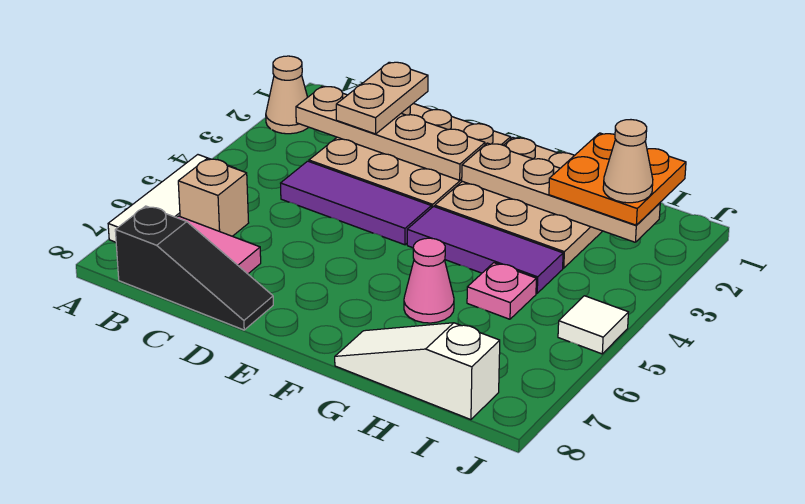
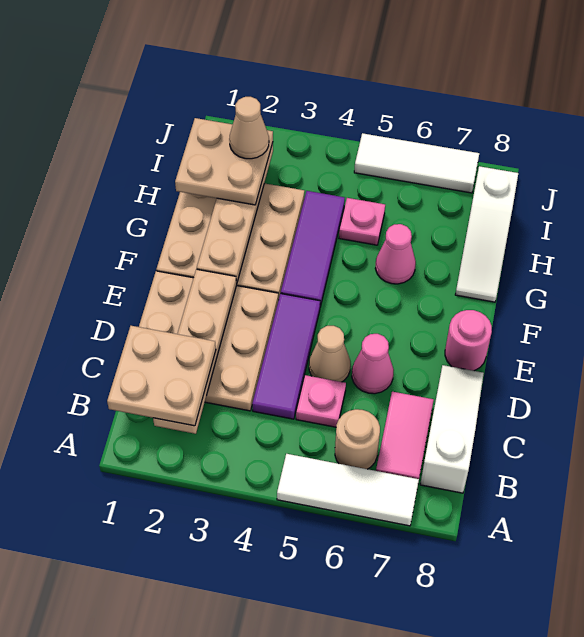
tan cone A2 level 1 -> tan cone D5 level 1
tan brick B6 level 1 -> tan round brick B6 level 1
black slope B8:D8 level 1 top B -> white slope B8:D8 level 1 top B
tan plate C1:C2 level 3 -> tan plate B1:C2 level 3
none -> pink plate C5 level 1
none -> pink cone D6 level 1
none -> pink round brick E8 level 1
orange plate H1:I2 level 3 -> tan plate H1:I2 level 3
white tile J5 level 1 -> white tile J5:J7 level 1

